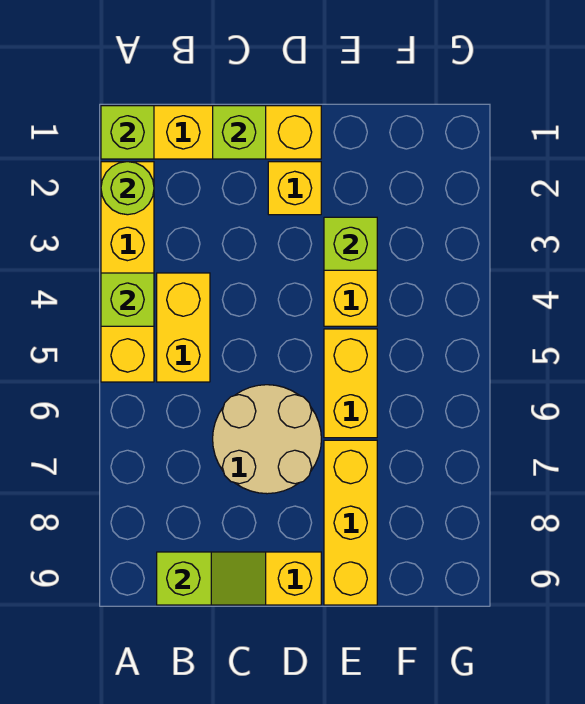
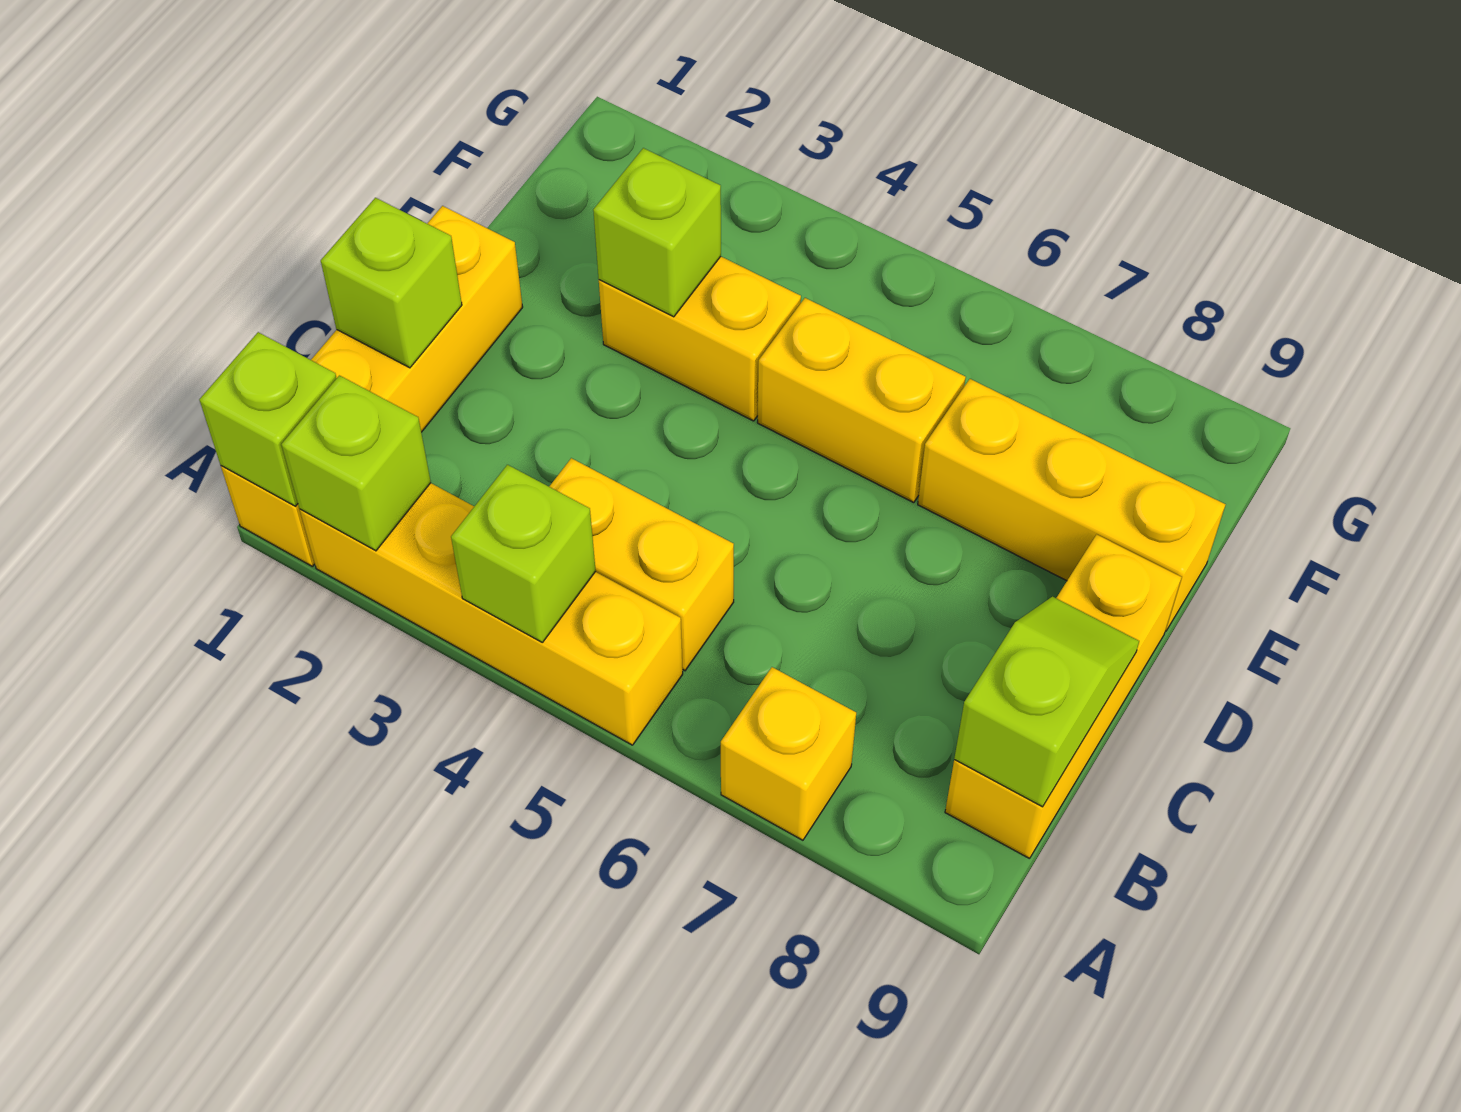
lime round brick A2 level 2 -> lime brick A2 level 2
tan round brick C6:D7 level 1 -> none
yellow brick D2 level 1 -> yellow brick A7 level 1

